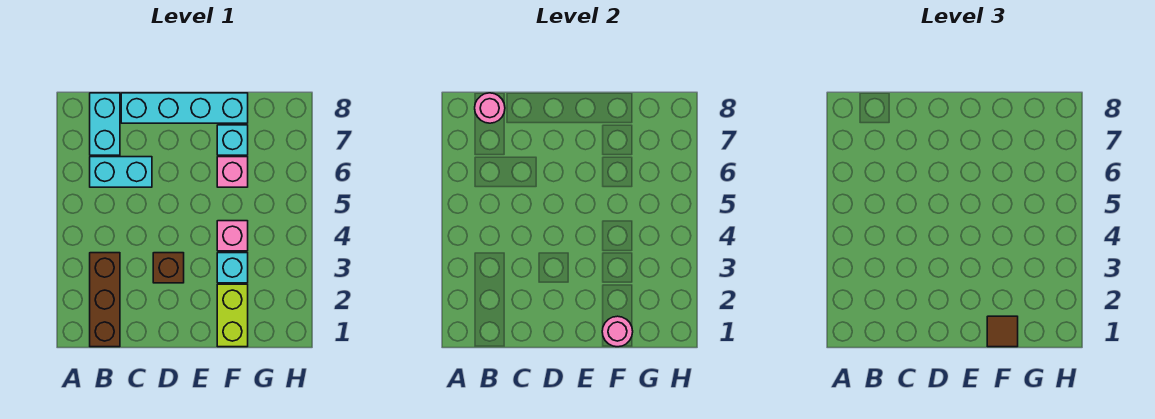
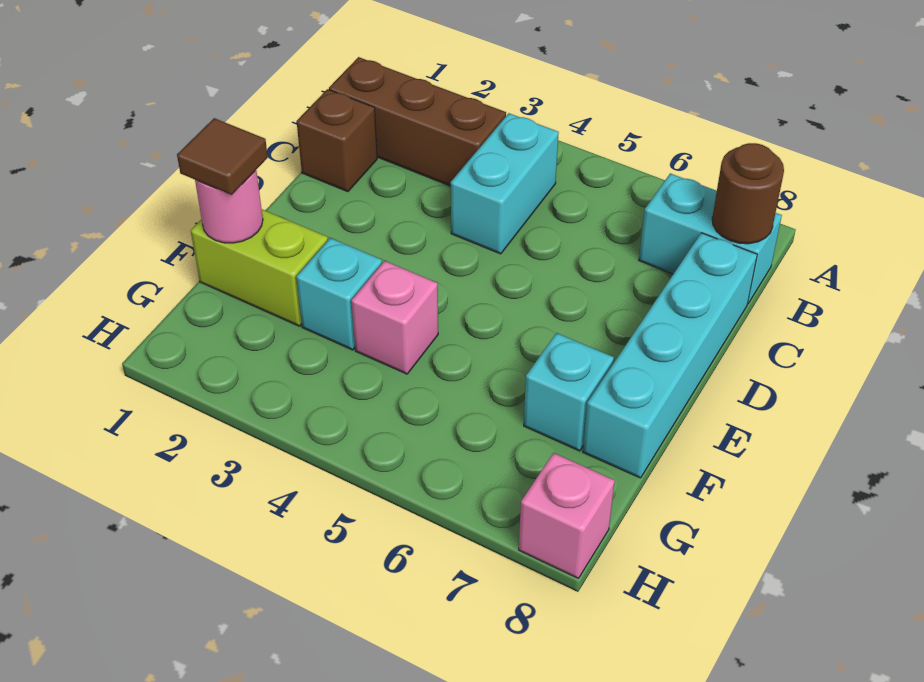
cyan brick B6:C6 level 1 -> cyan brick B4:C4 level 1
pink round brick B8 level 2 -> brown round brick B8 level 2
brown brick D3 level 1 -> brown brick C1 level 1
pink brick F6 level 1 -> pink brick H8 level 1

